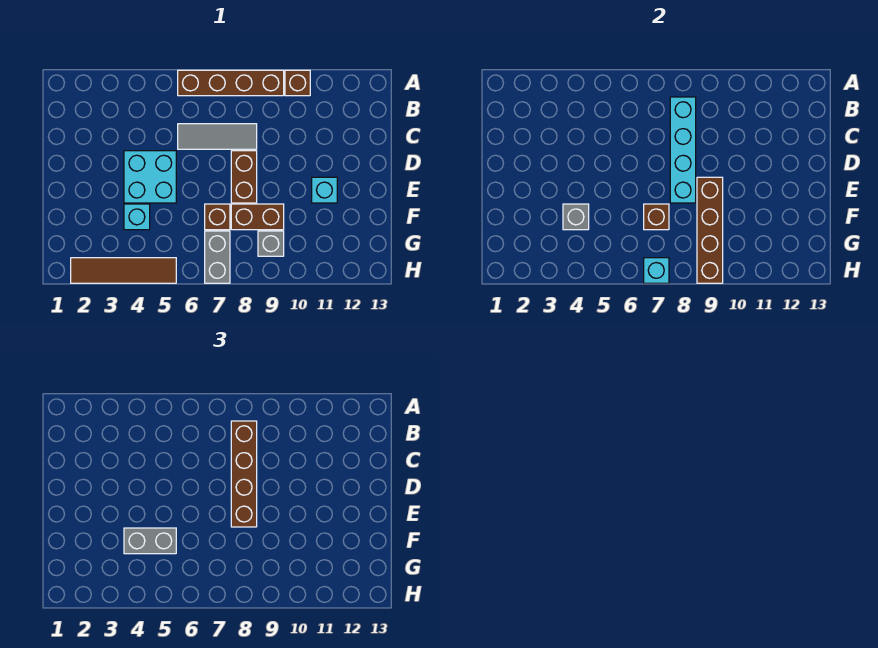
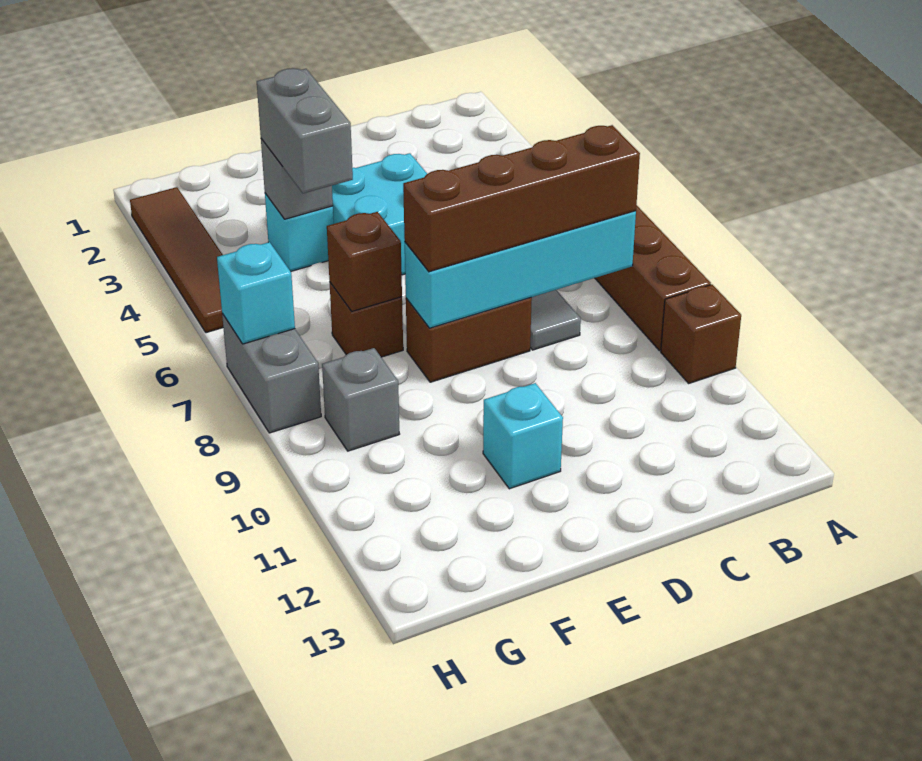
brown brick E9:H9 level 2 -> none
brown brick F8:F9 level 1 -> none
grey brick G7:H7 level 1 -> grey brick H7:H8 level 1

